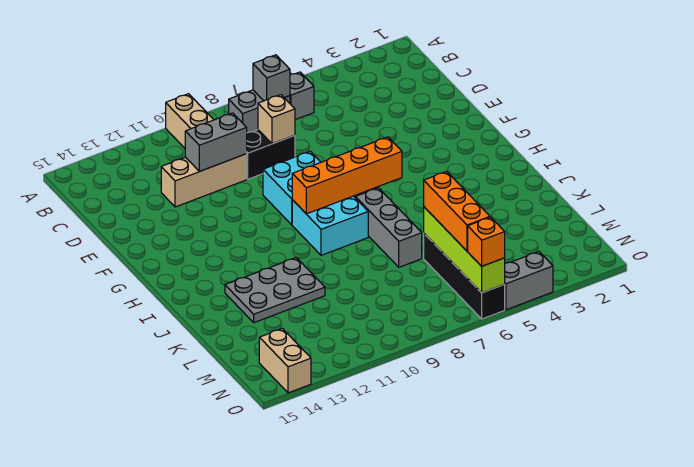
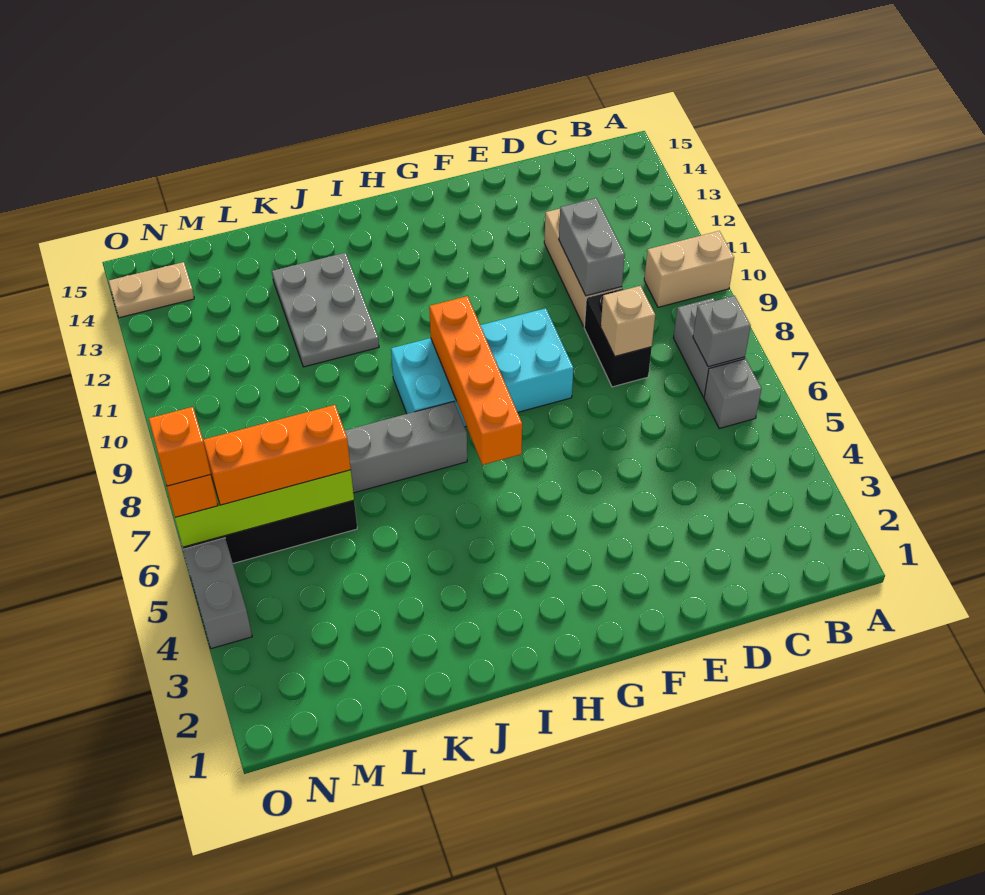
tan brick N14:O14 level 1 -> tan plate N14:O14 level 1
none -> orange brick O6 level 4

